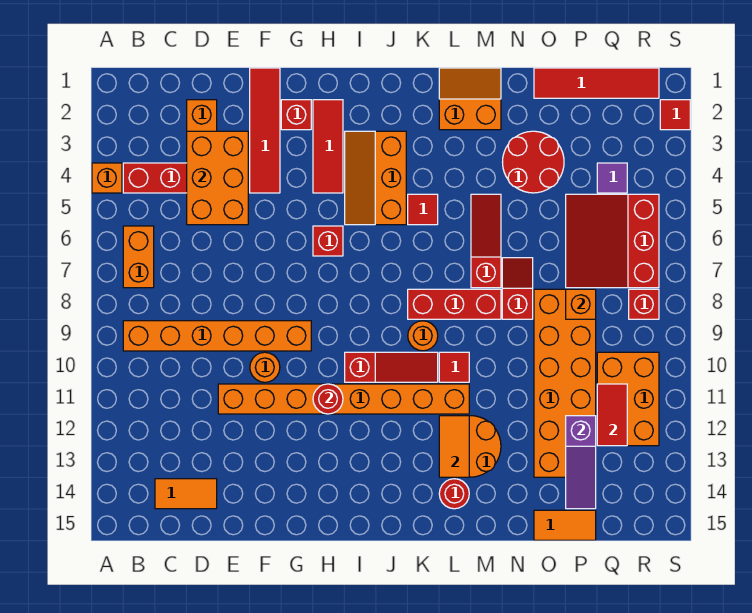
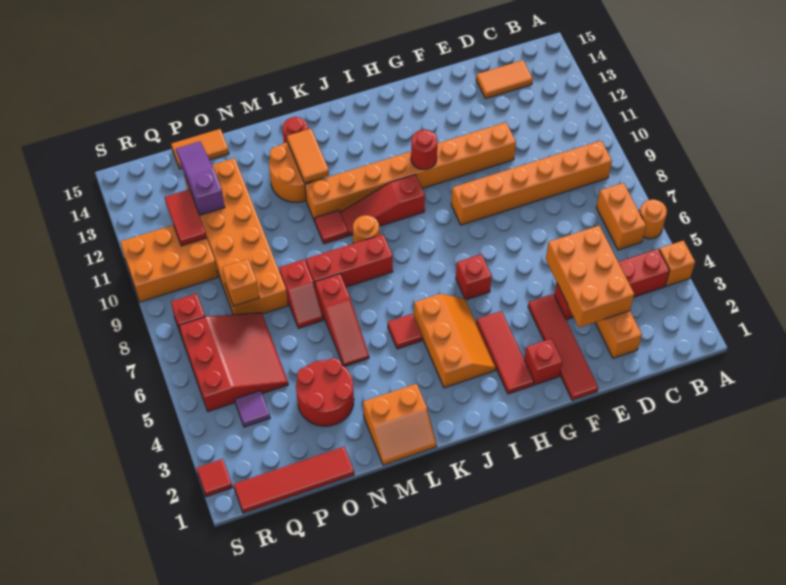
orange round brick F10 level 1 -> orange round brick A6 level 1
orange brick Q10:R12 level 1 -> orange brick Q10:S11 level 1

